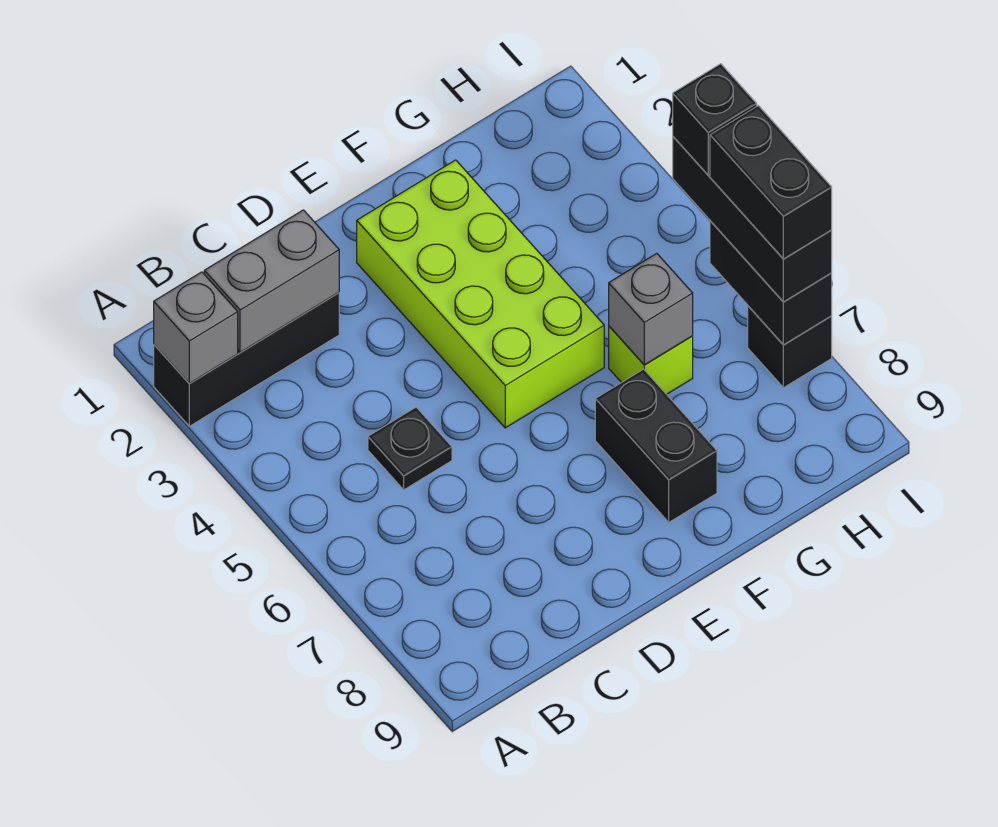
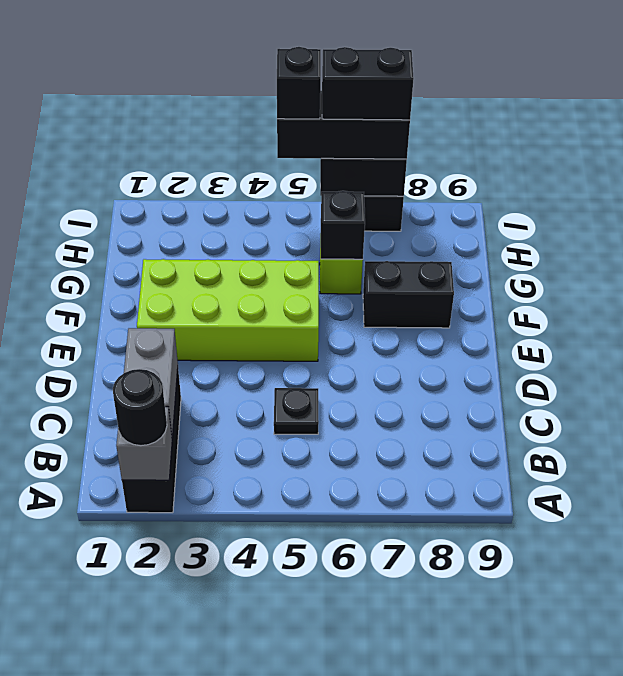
none -> black round brick A2 level 3
grey brick G6 level 2 -> black brick G6 level 2

